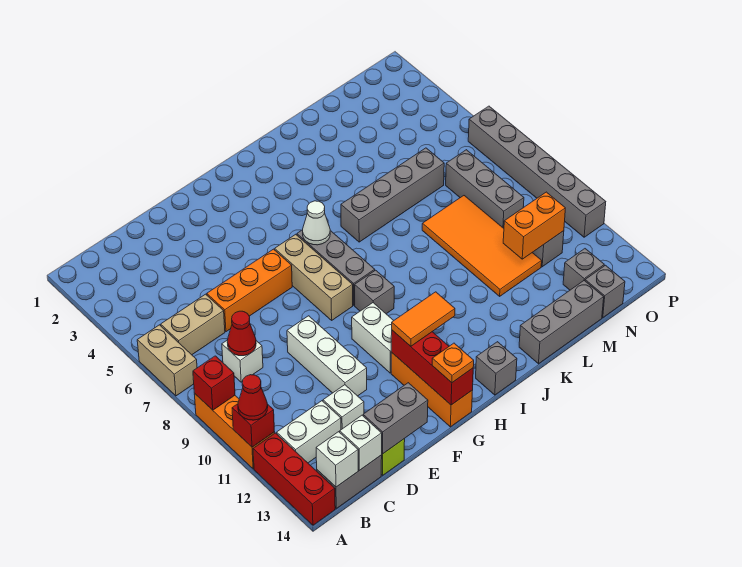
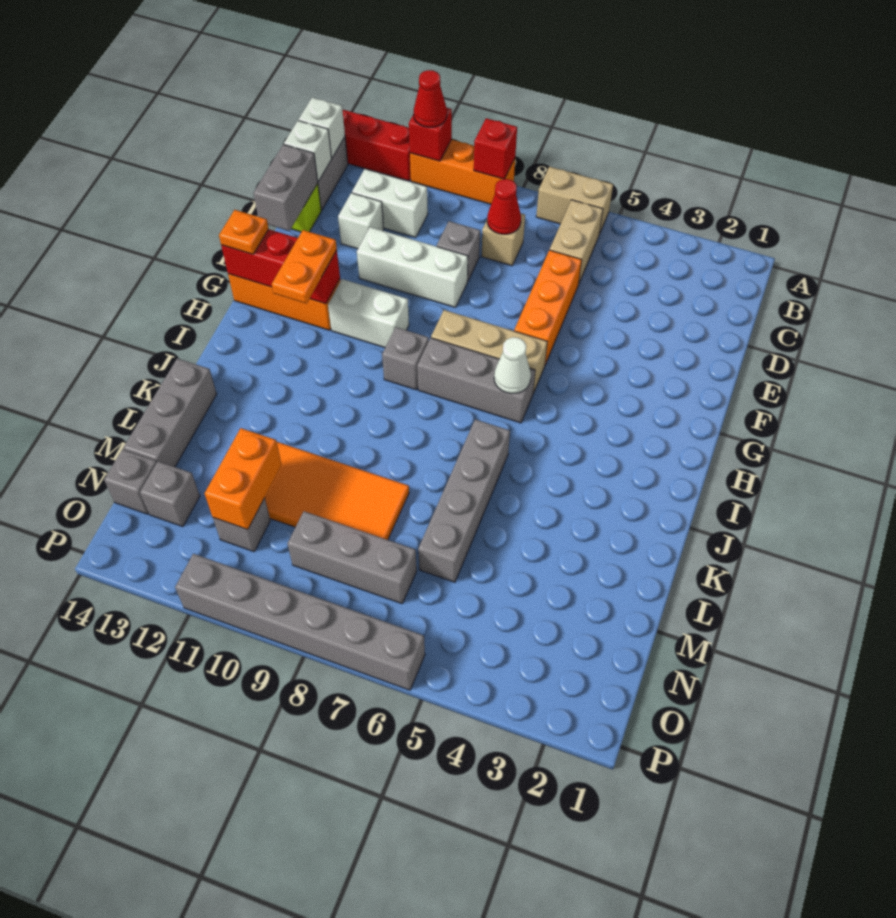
white brick B12:C12 level 1 -> white brick C11:C12 level 1
white brick C8 level 1 -> tan brick C8 level 1
orange tile G12:H12 level 3 -> orange plate G12:H12 level 3
grey brick I14 level 1 -> grey brick D9 level 1

